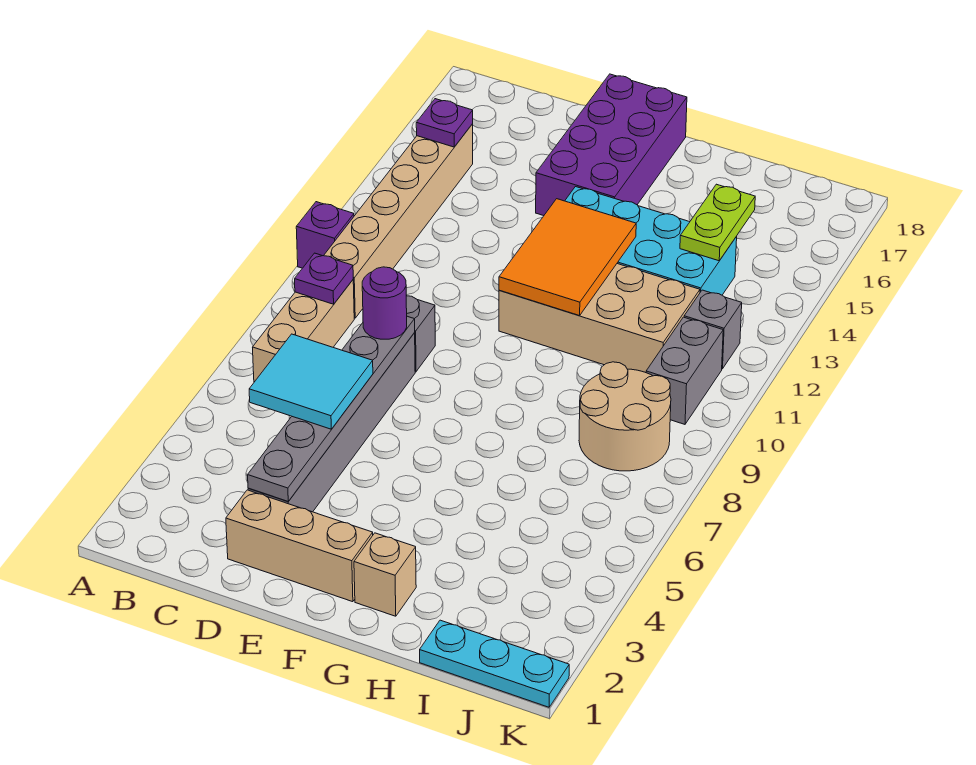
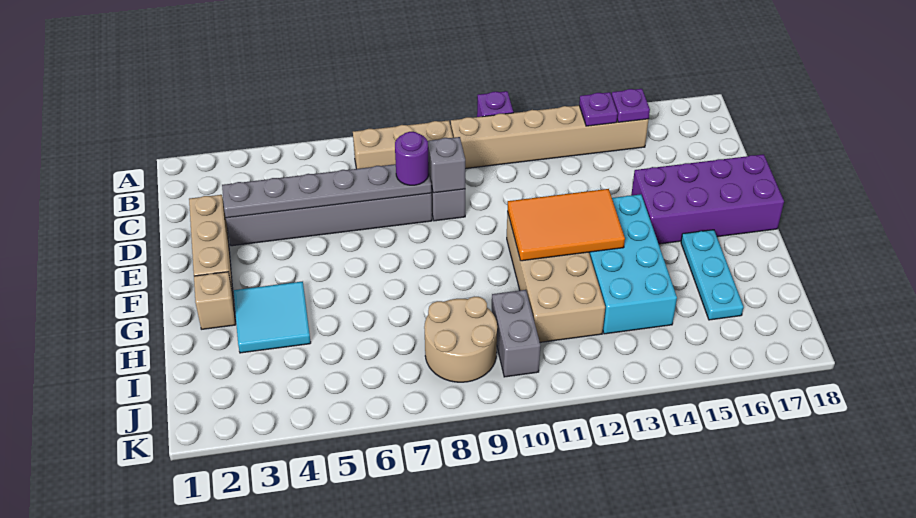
purple plate B9 level 2 -> purple plate B14 level 2
cyan tile C5:D6 level 3 -> cyan tile G3:H4 level 1
cyan plate I1:K1 level 1 -> cyan plate G16:I16 level 1
lime plate I14:I15 level 2 -> none
grey brick J10:J11 level 1 -> grey brick I10:J10 level 1
grey brick J12 level 1 -> grey brick D9 level 2

